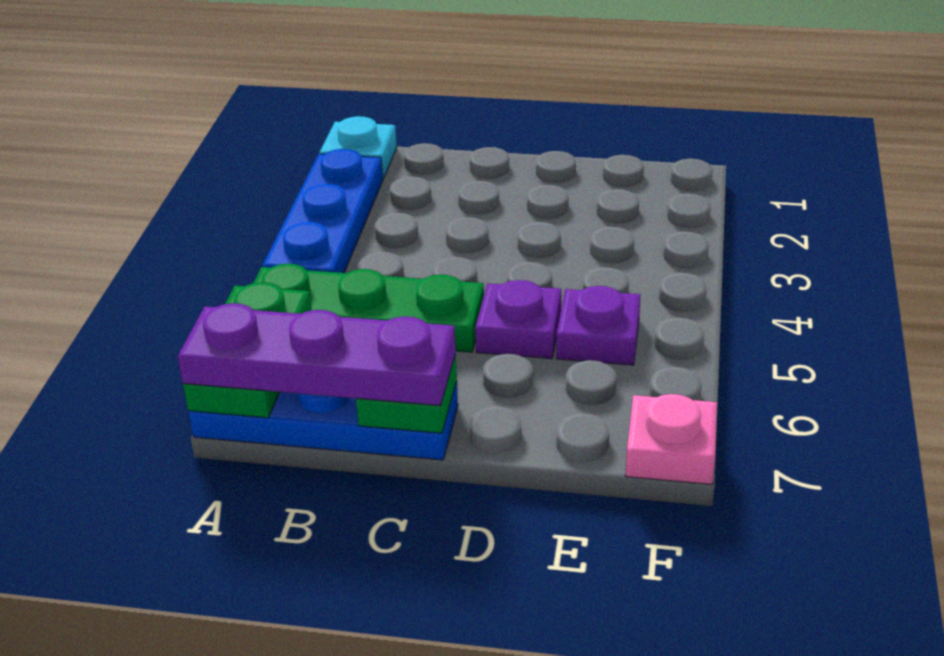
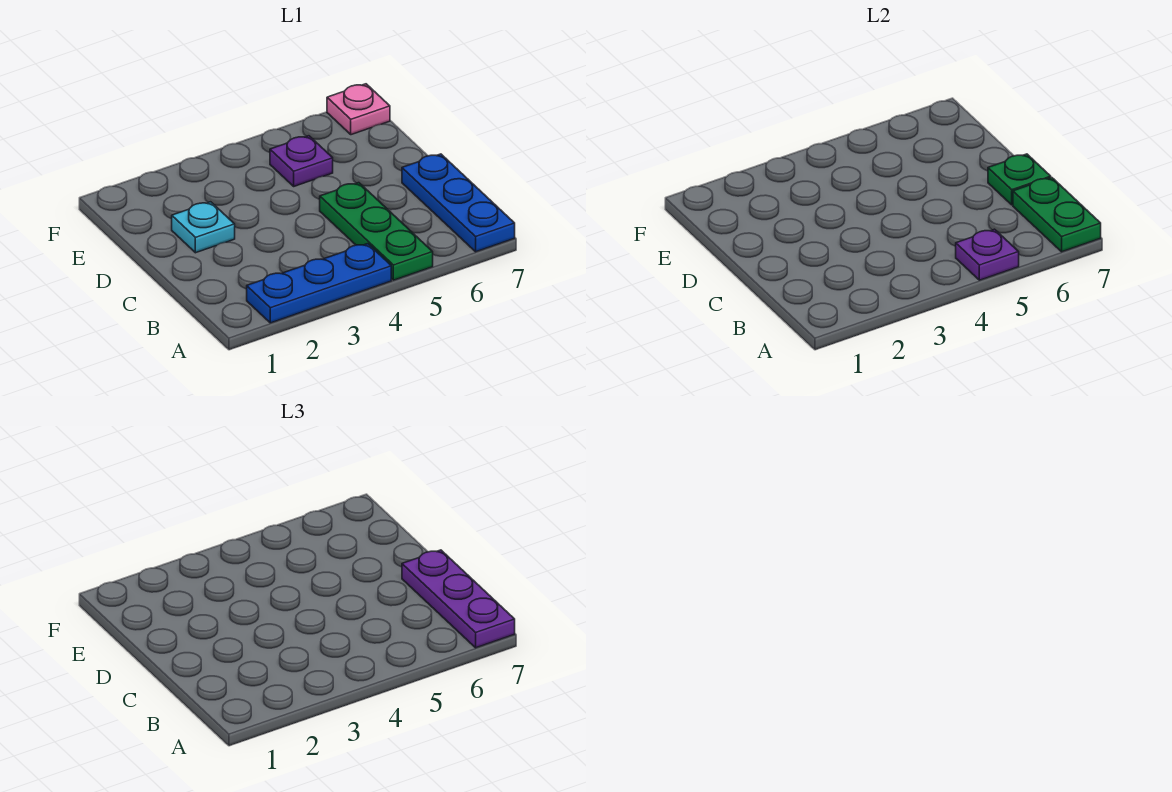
cyan plate A1 level 1 -> cyan plate D2 level 1
green plate A6:A7 level 2 -> green plate A7:B7 level 2
purple plate D5 level 1 -> purple plate A5 level 2

